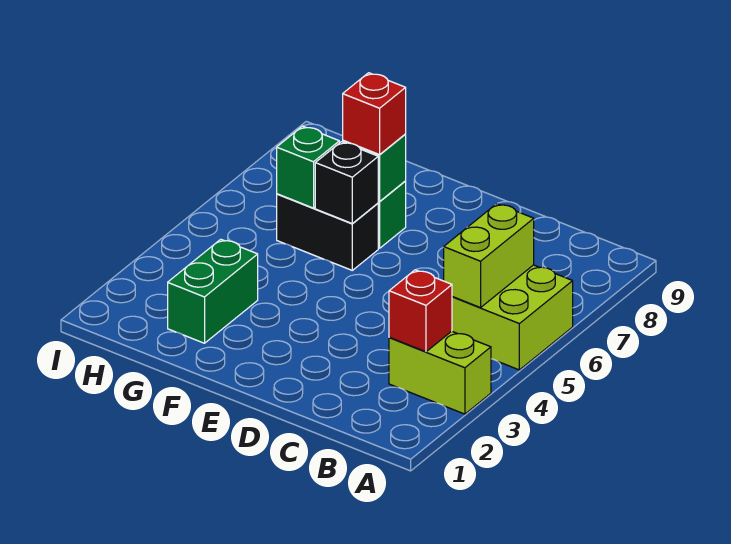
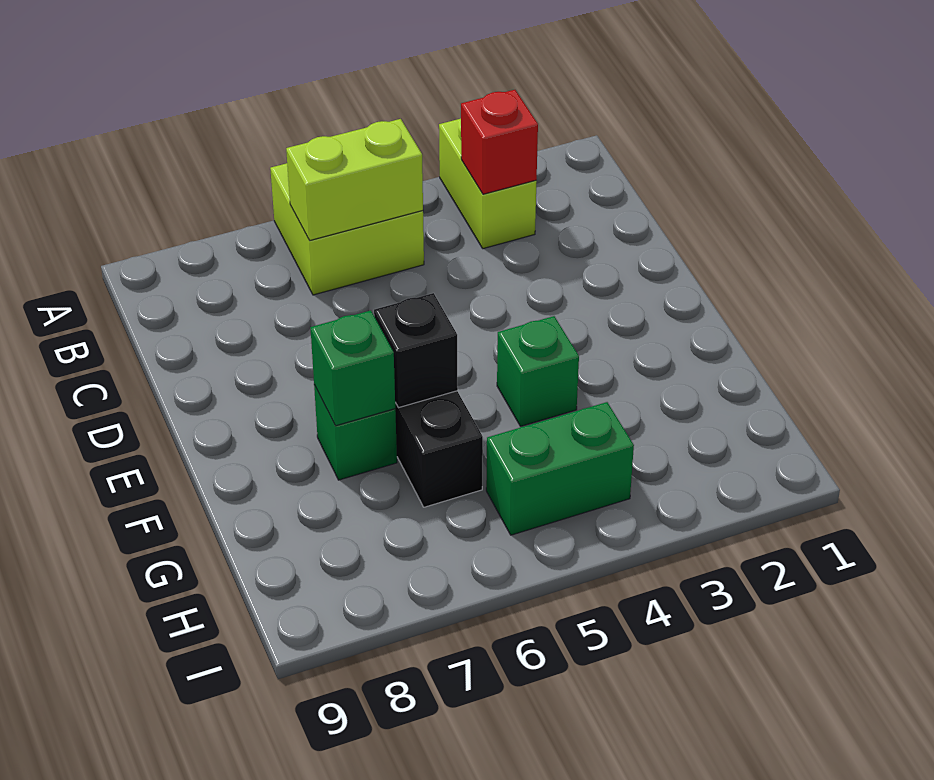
red brick F7 level 3 -> none
green brick G2:G3 level 1 -> green brick H4:H5 level 1
green brick G6 level 2 -> green brick F4 level 1

